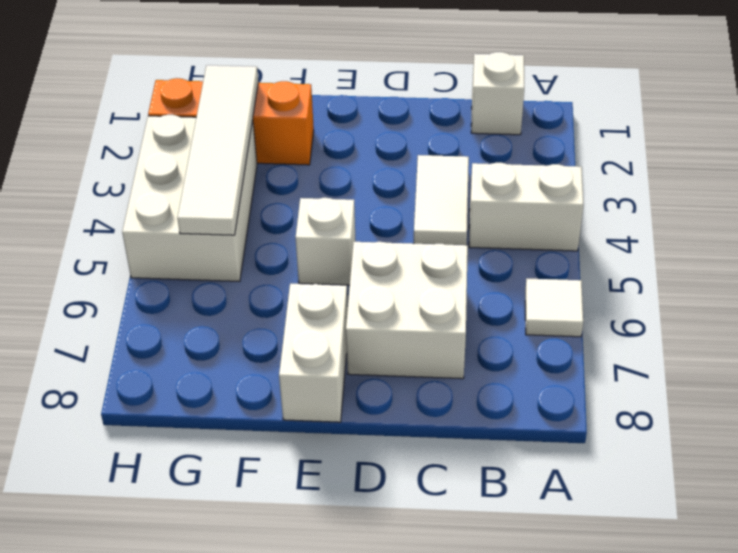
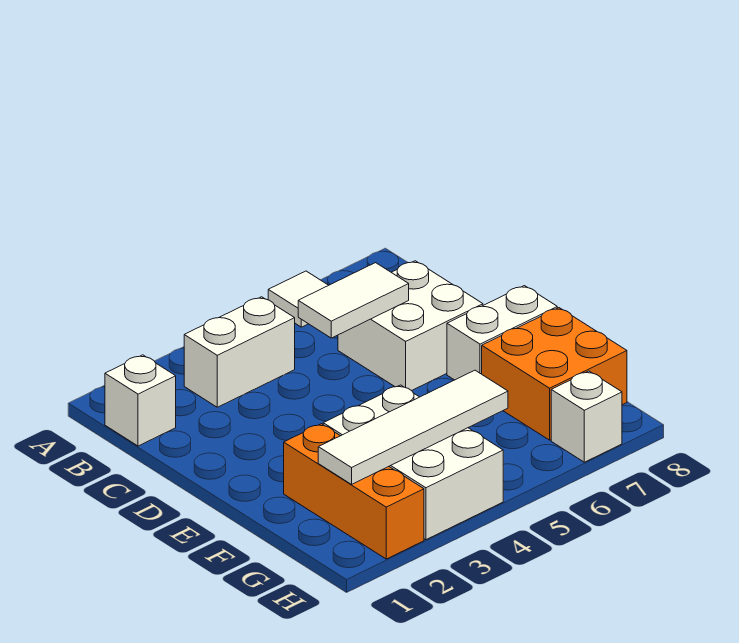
white brick A4:B4 level 1 -> white brick B3:B4 level 1
white tile C3:C4 level 1 -> white tile C5:C6 level 2
white brick E5 level 1 -> white brick H7 level 1
none -> orange brick F7:G8 level 1
white brick G3:H5 level 1 -> white brick F3:H4 level 1

